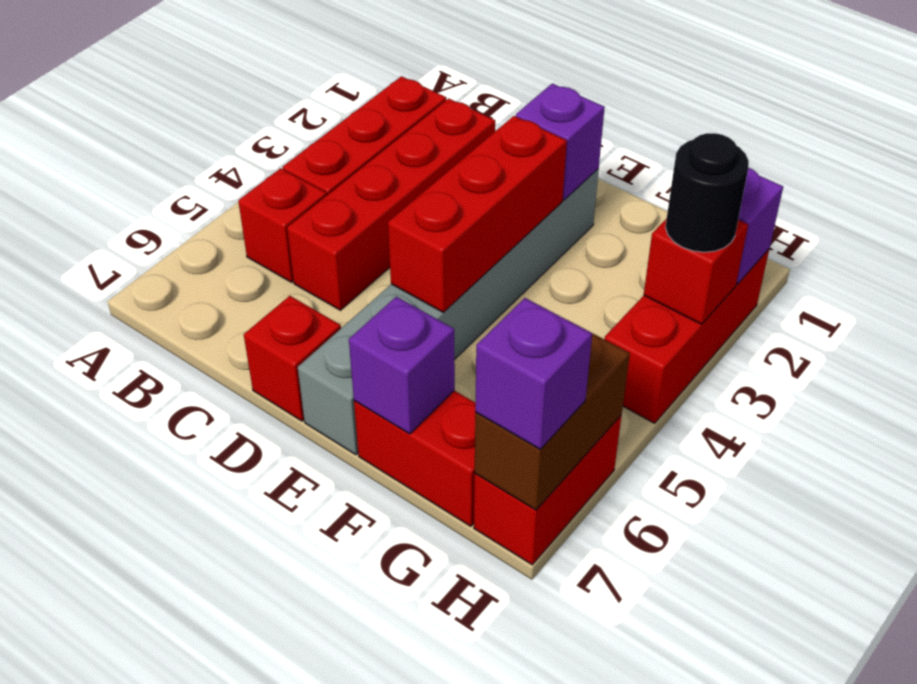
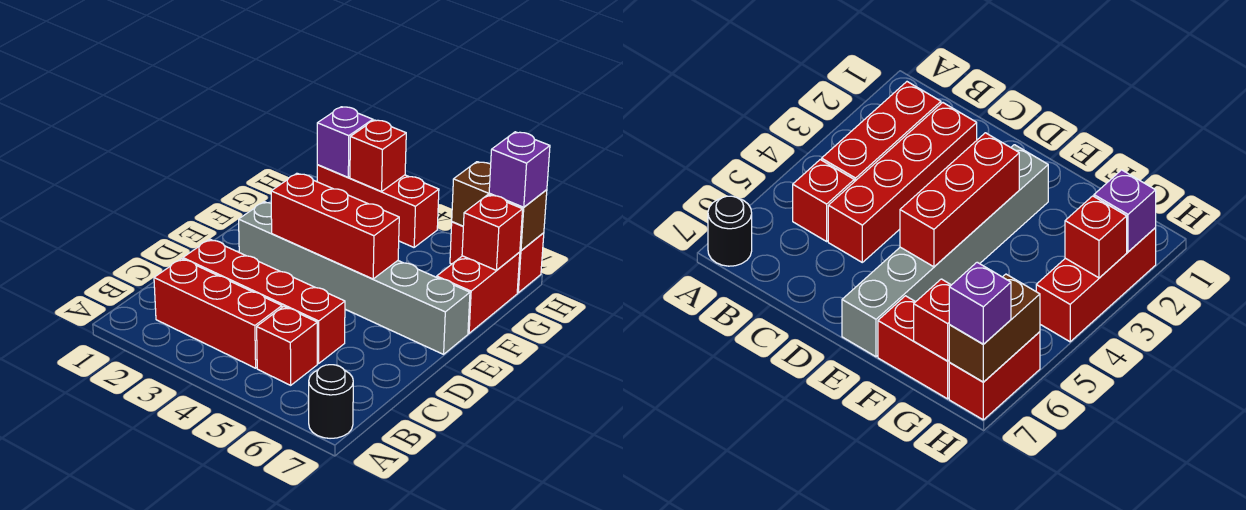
red brick D7 level 1 -> red brick G7 level 2
purple brick E2 level 2 -> none
purple brick F7 level 2 -> none
black round brick H3 level 3 -> black round brick A7 level 1

